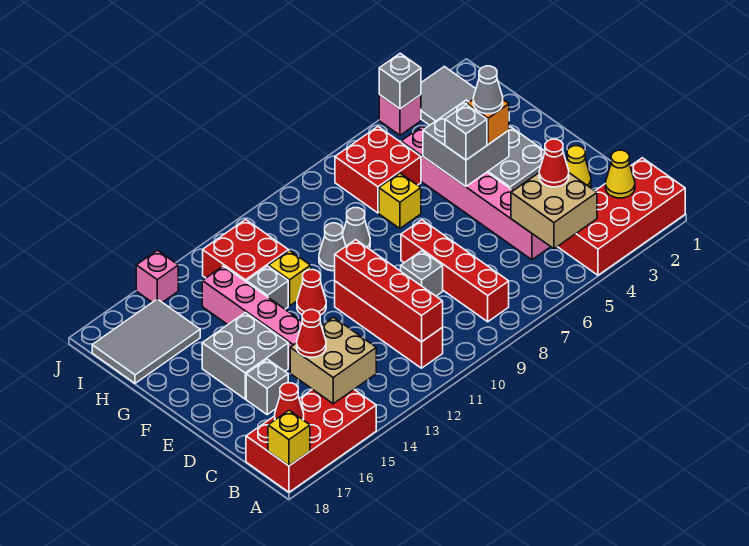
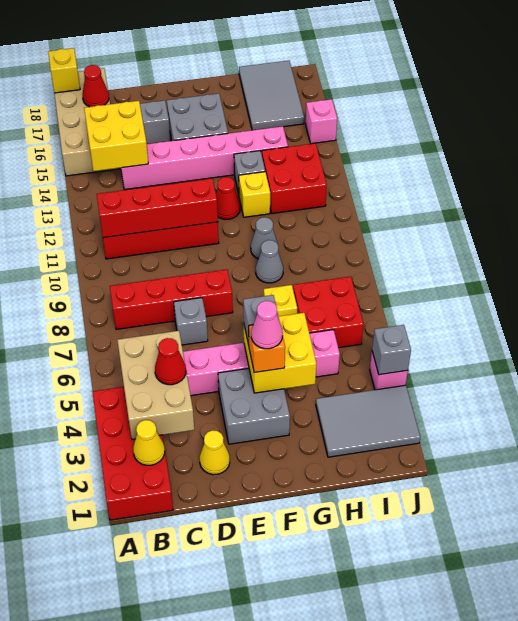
red brick A15:B18 level 1 -> tan brick A15:B18 level 1
tan brick B4:C5 level 2 -> tan brick B3:C5 level 2
tan brick B14:C15 level 2 -> yellow brick B14:C15 level 2
red cone C15 level 3 -> none
grey brick D9 level 1 -> grey brick D7 level 1
grey brick F4:G5 level 2 -> yellow brick F4:G5 level 2
grey cone F4 level 4 -> pink cone F4 level 4

